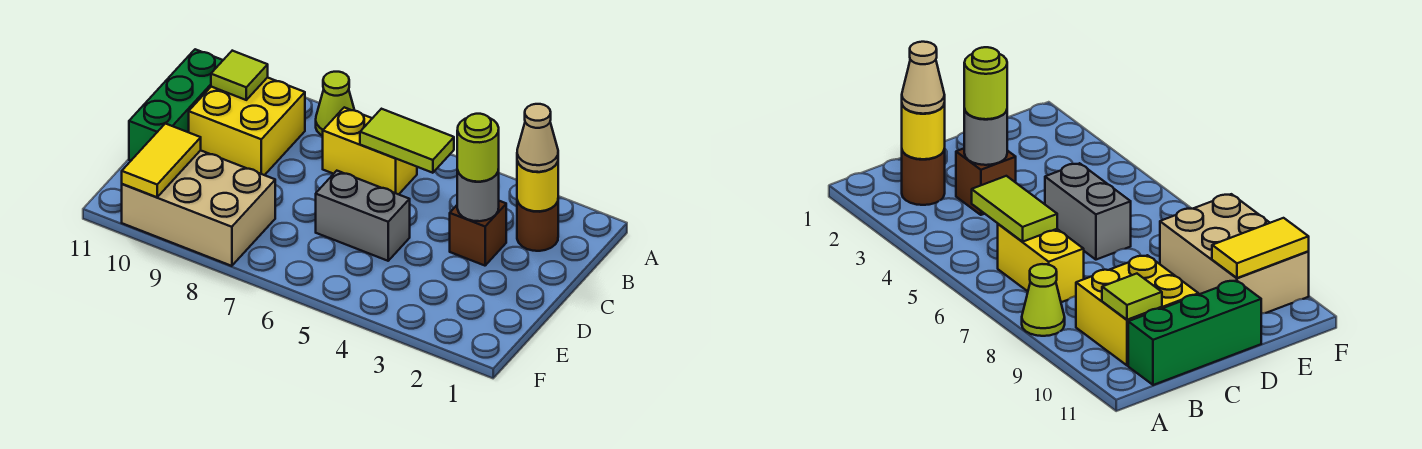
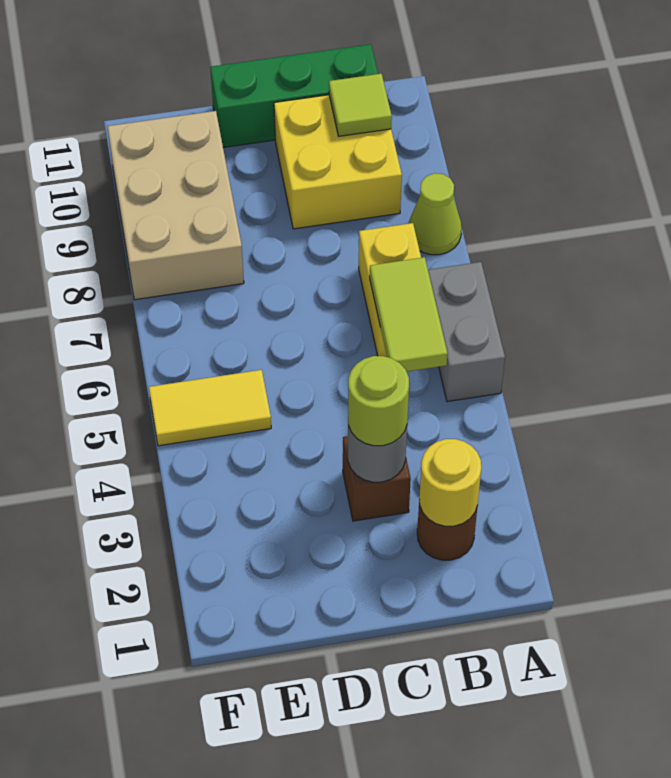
tan cone B2 level 3 -> none
grey brick D5:D6 level 1 -> grey brick A5:A6 level 1
yellow tile E10:F10 level 2 -> yellow tile E5:F5 level 1

